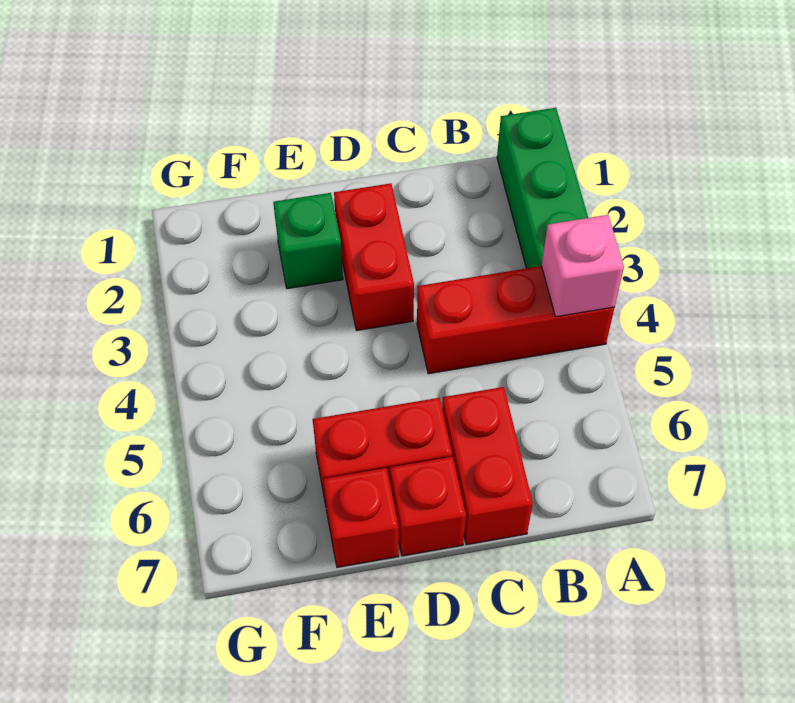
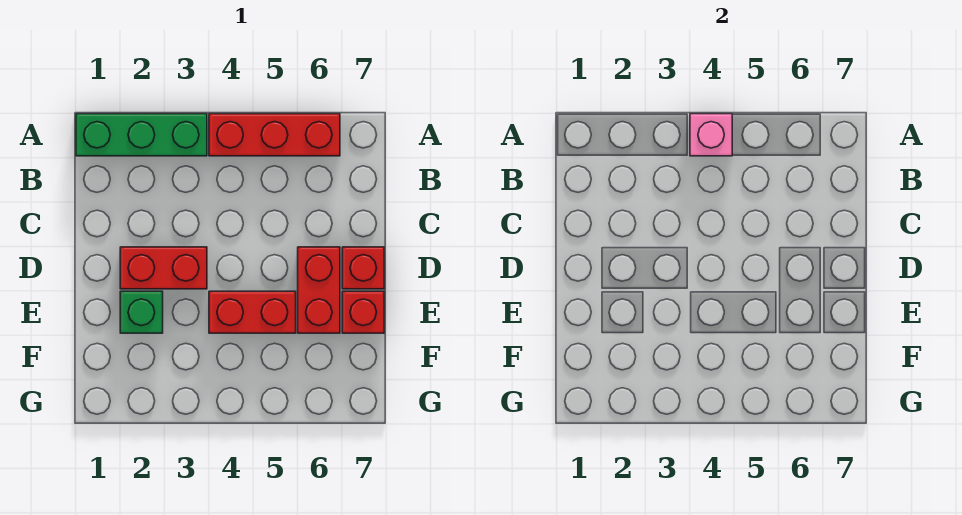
red brick A4:C4 level 1 -> red brick A4:A6 level 1
red brick C6:C7 level 1 -> red brick E4:E5 level 1

